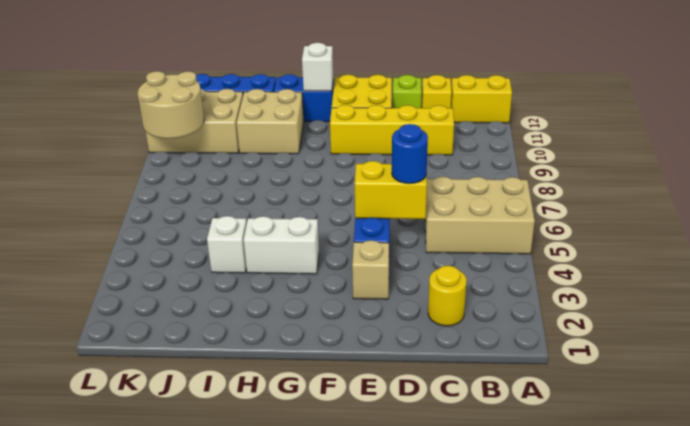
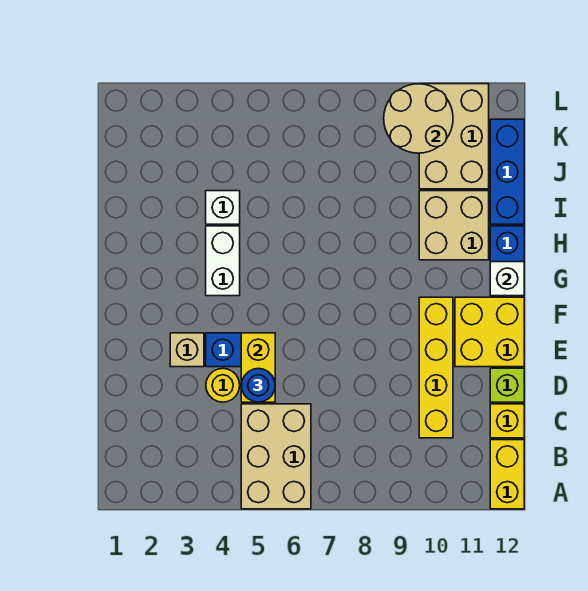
yellow round brick C2 level 1 -> yellow round brick D4 level 1

